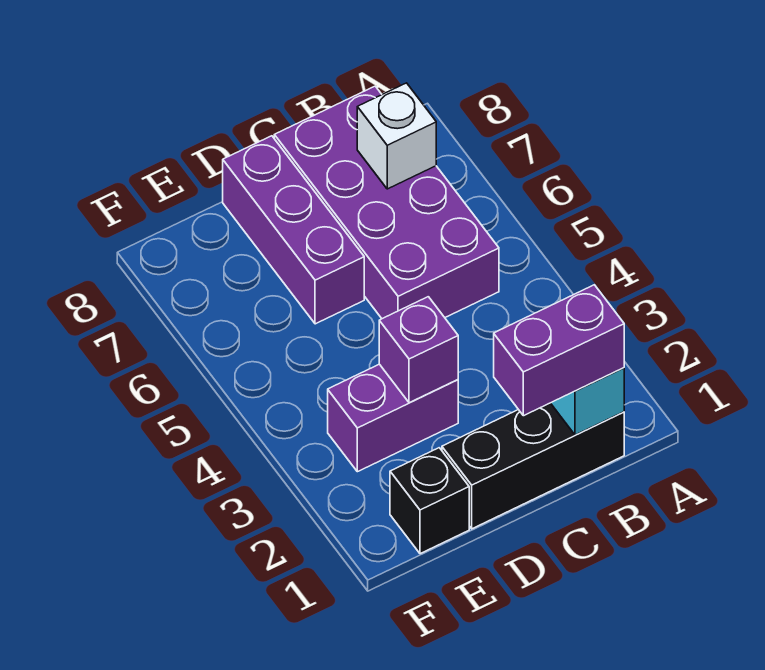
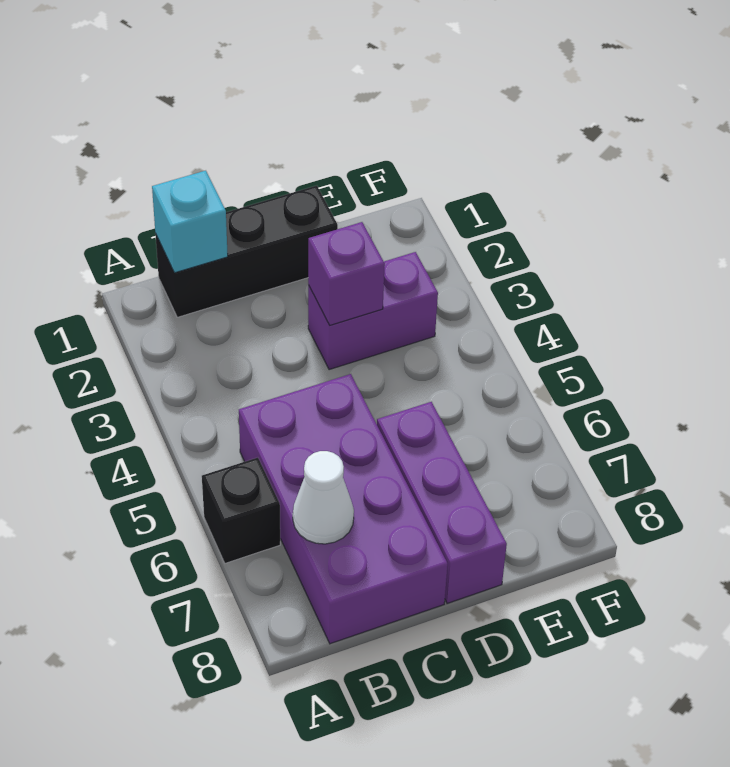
purple brick B1:C1 level 3 -> none
white brick B7 level 2 -> white cone B7 level 2
black brick E1 level 1 -> black brick A6 level 1

